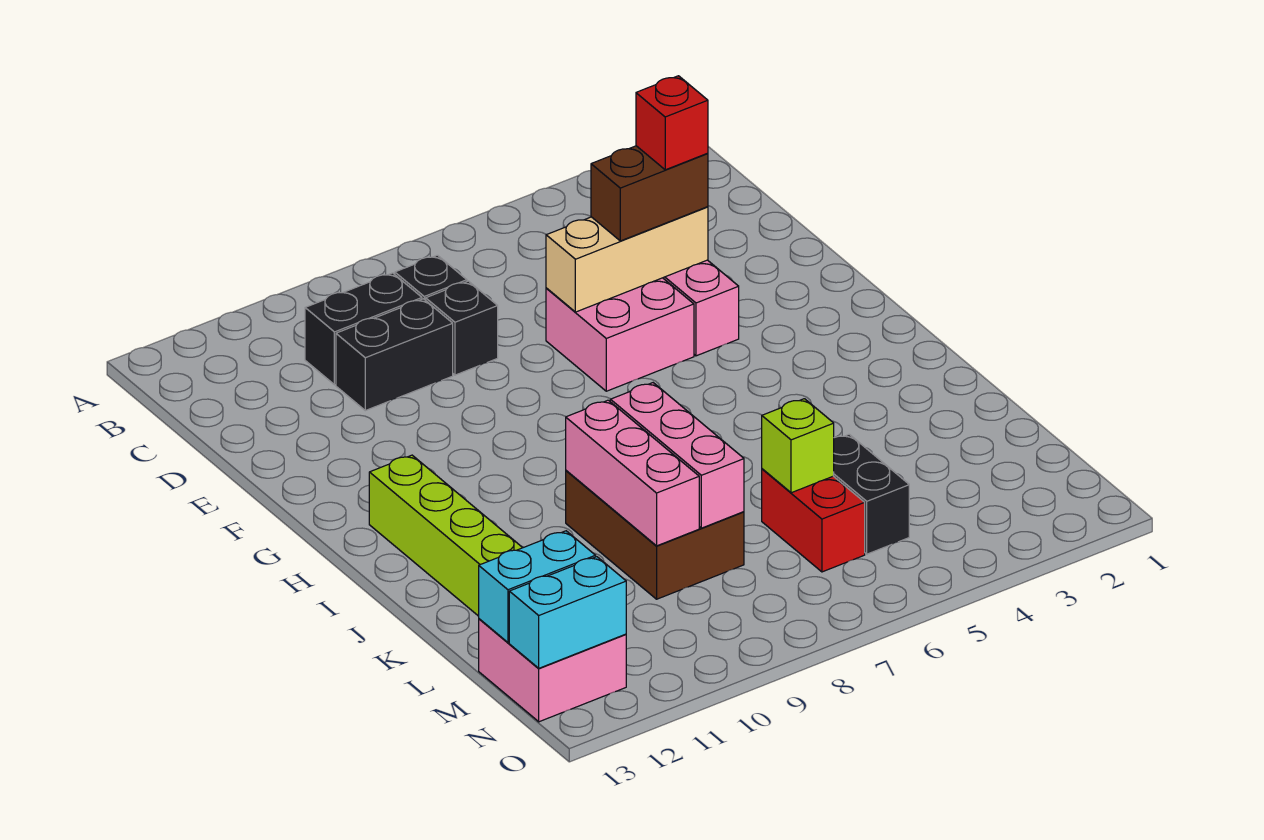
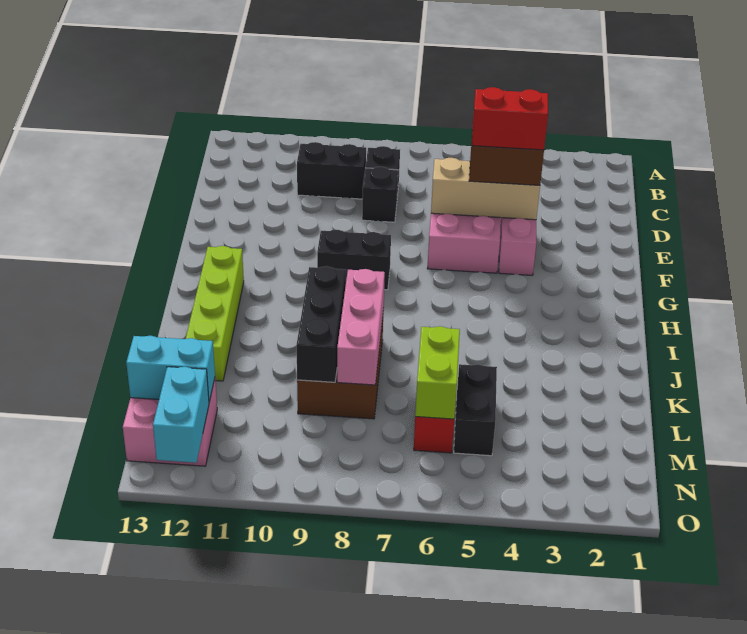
black brick D9:D10 level 1 -> black brick G8:G9 level 1
red brick E4 level 4 -> red brick E4:E5 level 4
pink brick J9:L9 level 2 -> black brick J9:L9 level 2
lime brick L6 level 2 -> lime brick L6:M6 level 2
cyan brick N12:N13 level 2 -> cyan brick N12:O12 level 2

